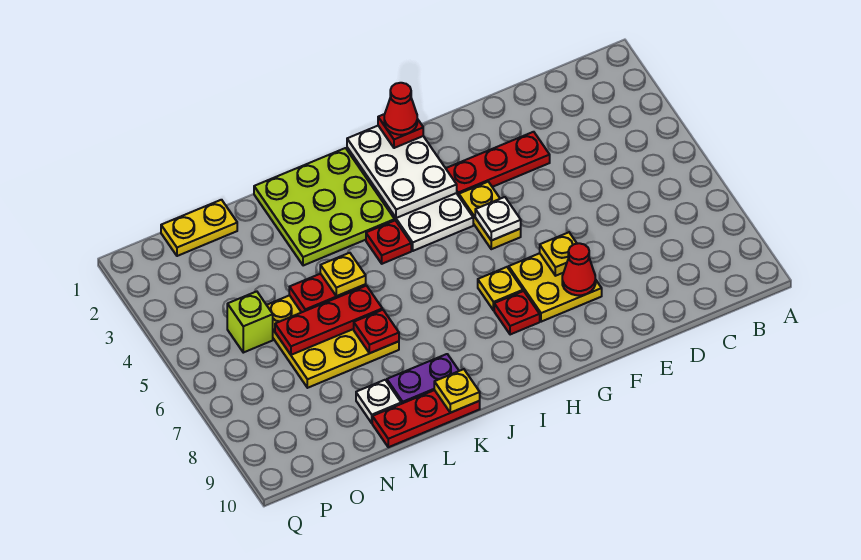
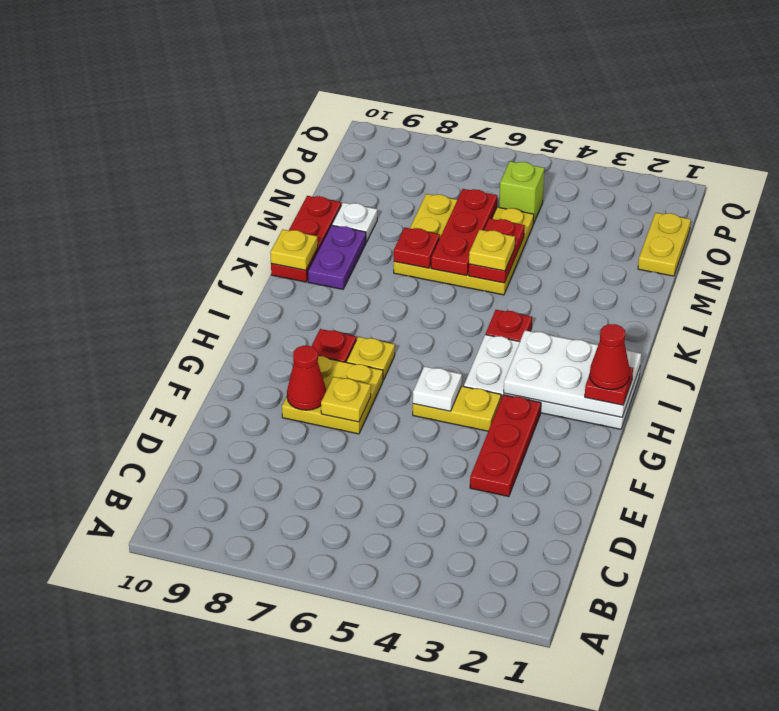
lime plate J1:L3 level 1 -> none

